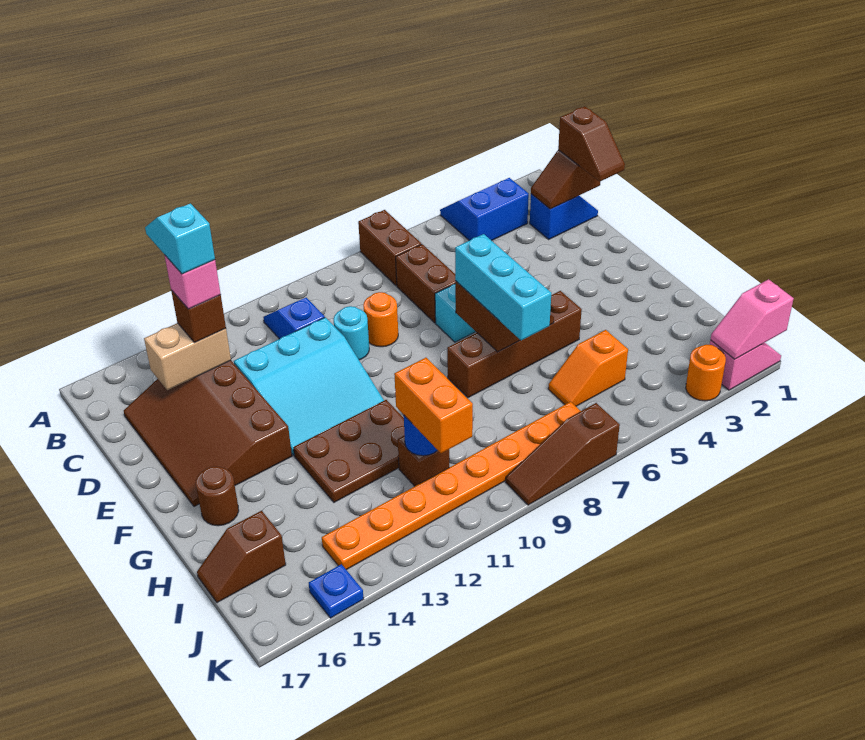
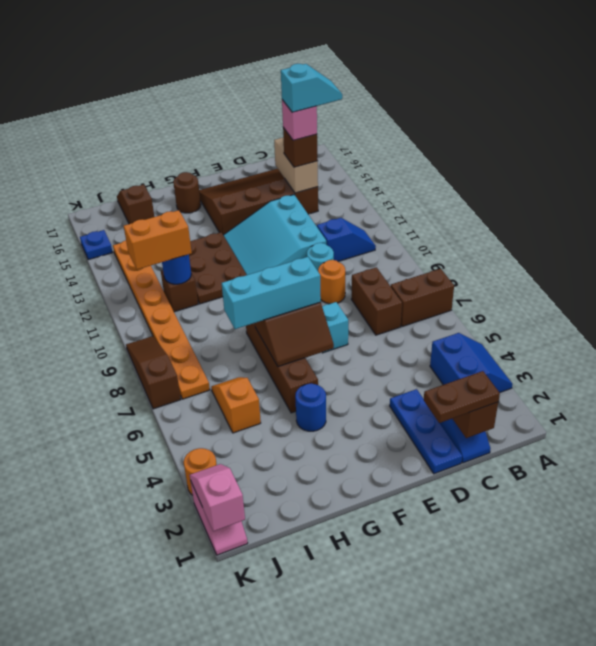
brown slope C1:D1 level 3 top C -> brown plate C1:D1 level 3
brown brick C7:D7 level 1 -> brown brick C7:C8 level 1
none -> blue plate D1:D3 level 1
none -> blue round brick G4 level 1

